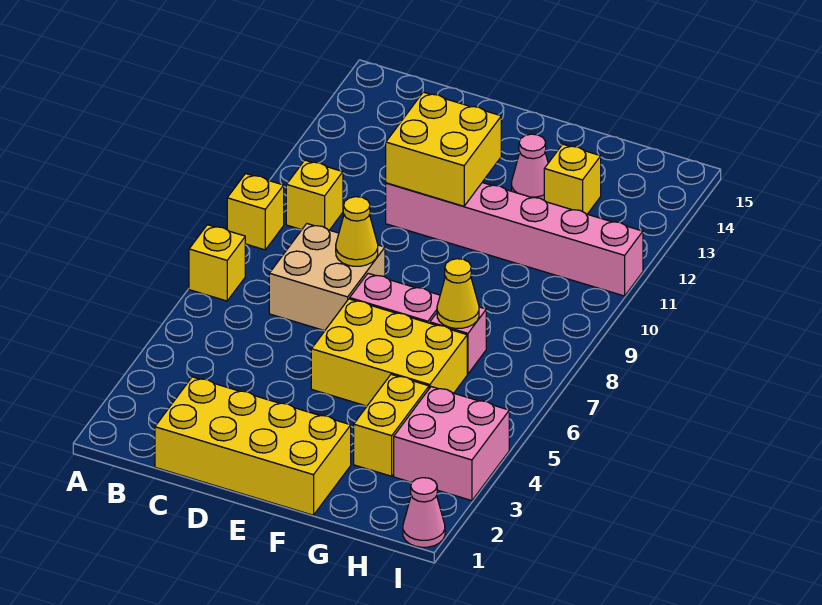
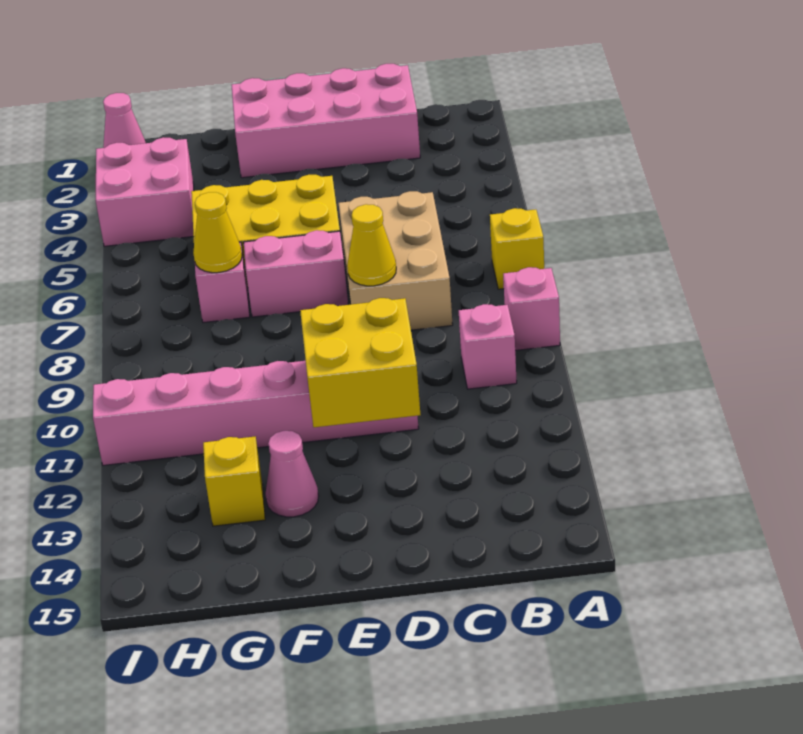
yellow brick A9 level 1 -> pink brick A9 level 1
yellow brick B10 level 1 -> pink brick B10 level 1
yellow brick C1:F2 level 1 -> pink brick C1:F2 level 1
tan brick C7:D8 level 1 -> tan brick C6:D8 level 1
yellow brick G3:G4 level 1 -> none

